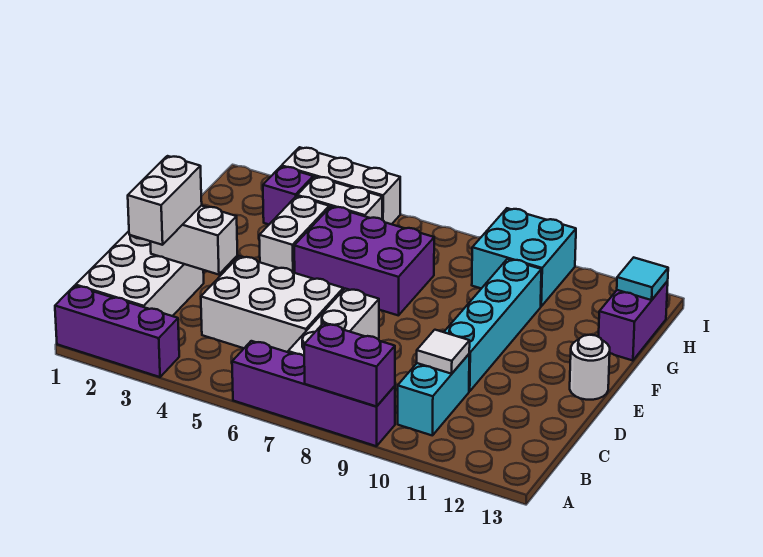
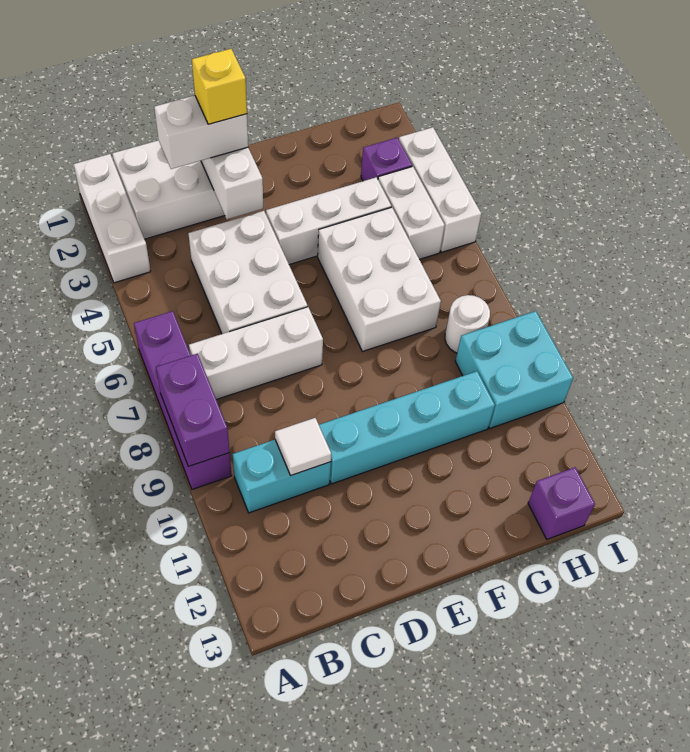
purple brick A1:A3 level 1 -> white brick A1:A3 level 1
none -> yellow brick D2 level 4
white round brick E13 level 1 -> white round brick H8 level 1
white brick F4:G4 level 1 -> white brick E4:G4 level 1
purple brick F5:G7 level 1 -> white brick F5:G7 level 1
purple brick G13:H13 level 1 -> purple brick H13 level 1
cyan tile H13 level 2 -> none

